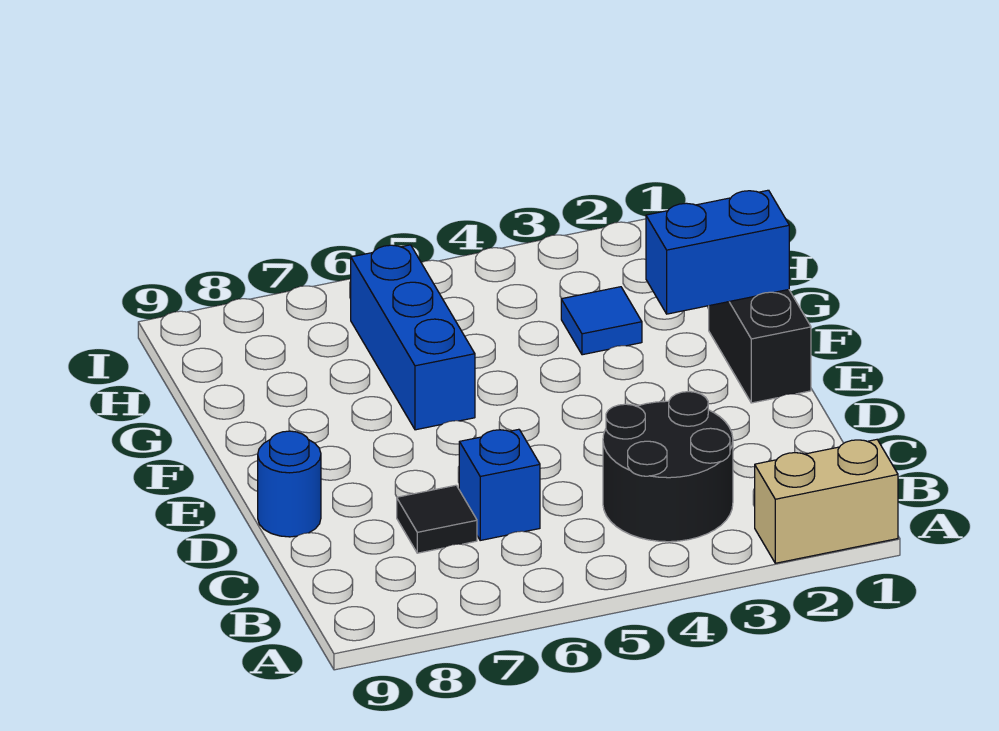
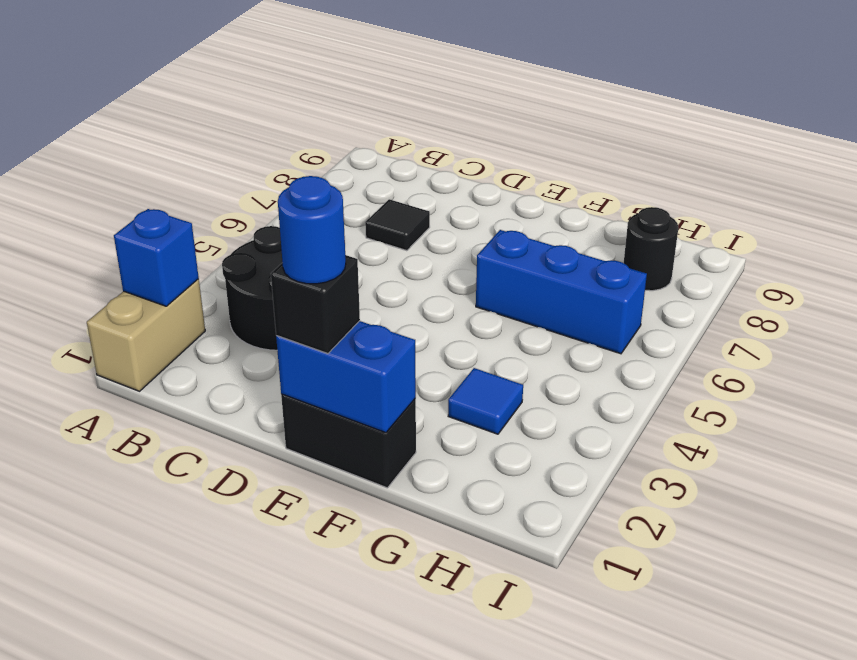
blue brick C6 level 1 -> blue brick A2 level 2
blue round brick D9 level 1 -> blue round brick E1 level 4
none -> black brick E1 level 3
blue brick F1:F2 level 2 -> blue brick E1:F1 level 2
none -> black round brick H8 level 1

